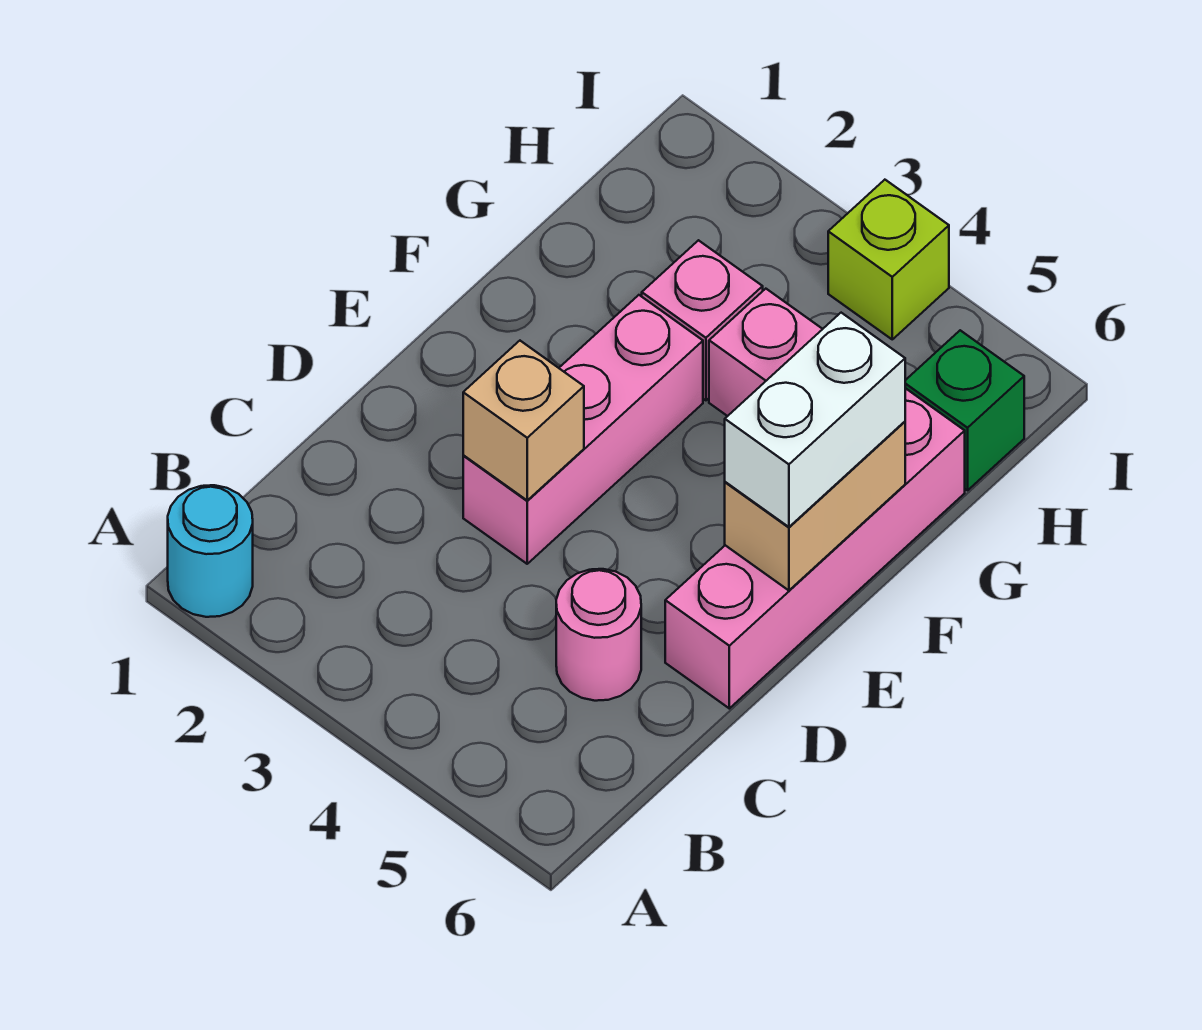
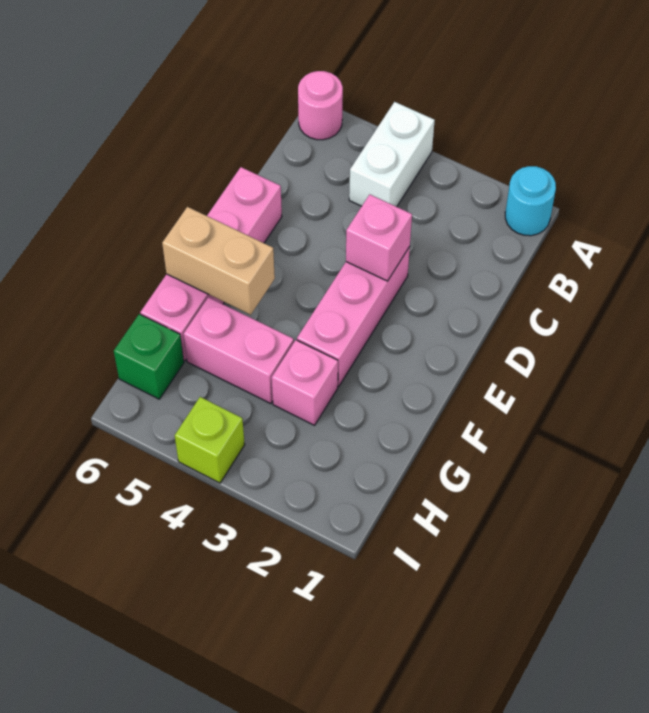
pink round brick C5 level 1 -> pink round brick A6 level 1
tan brick D3 level 2 -> pink brick D3 level 2
tan brick E6:F6 level 2 -> tan brick F5:F6 level 2
white brick E6:F6 level 3 -> white brick A4:B4 level 1

